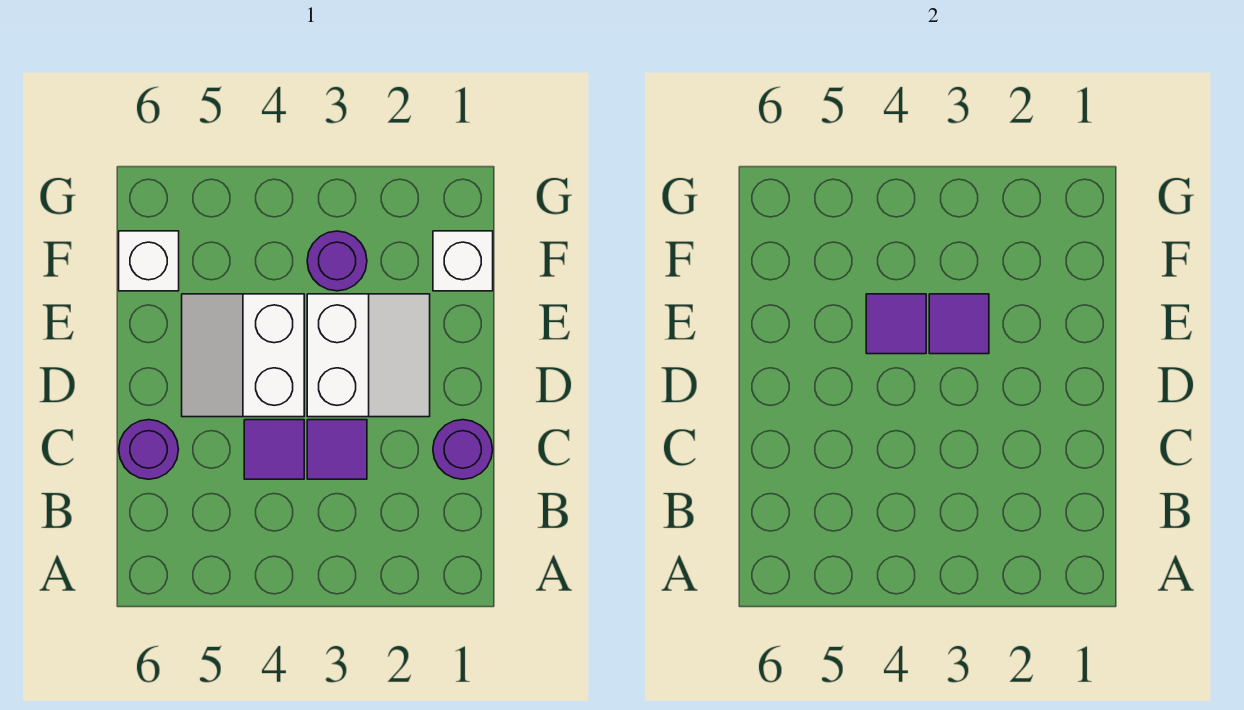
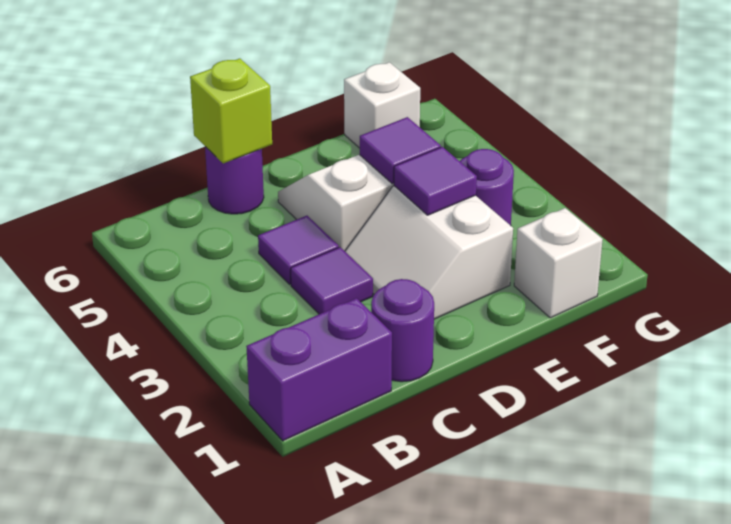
none -> purple brick A1:B1 level 1
none -> lime brick C6 level 2
white slope D2:E3 level 1 top 3 -> white slope D2:E3 level 1 top E

